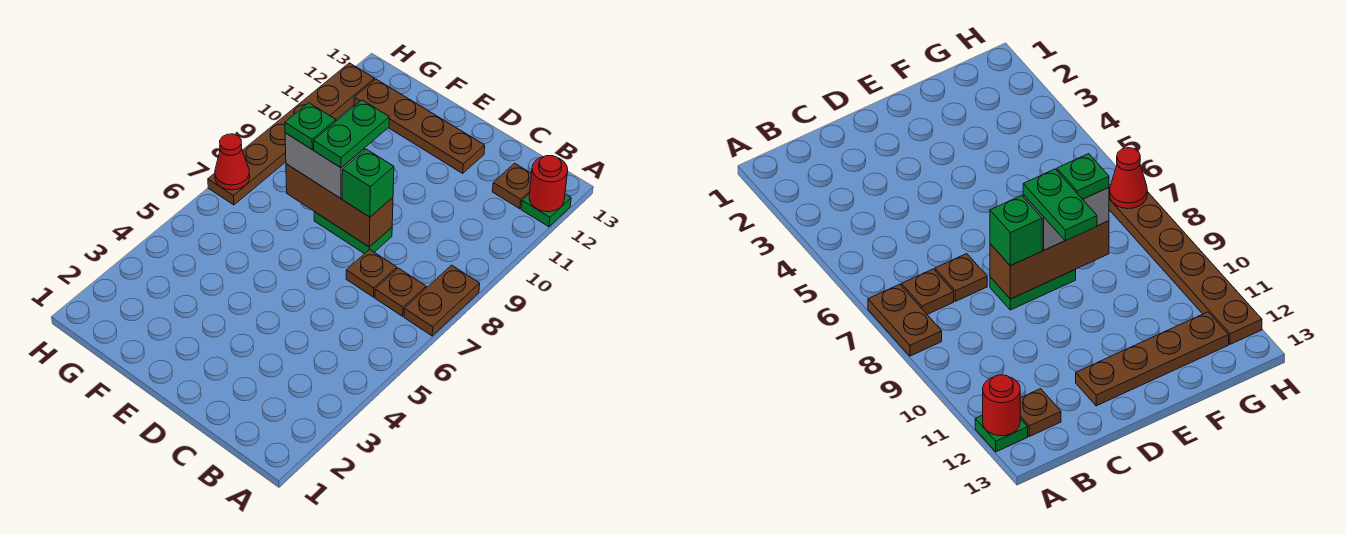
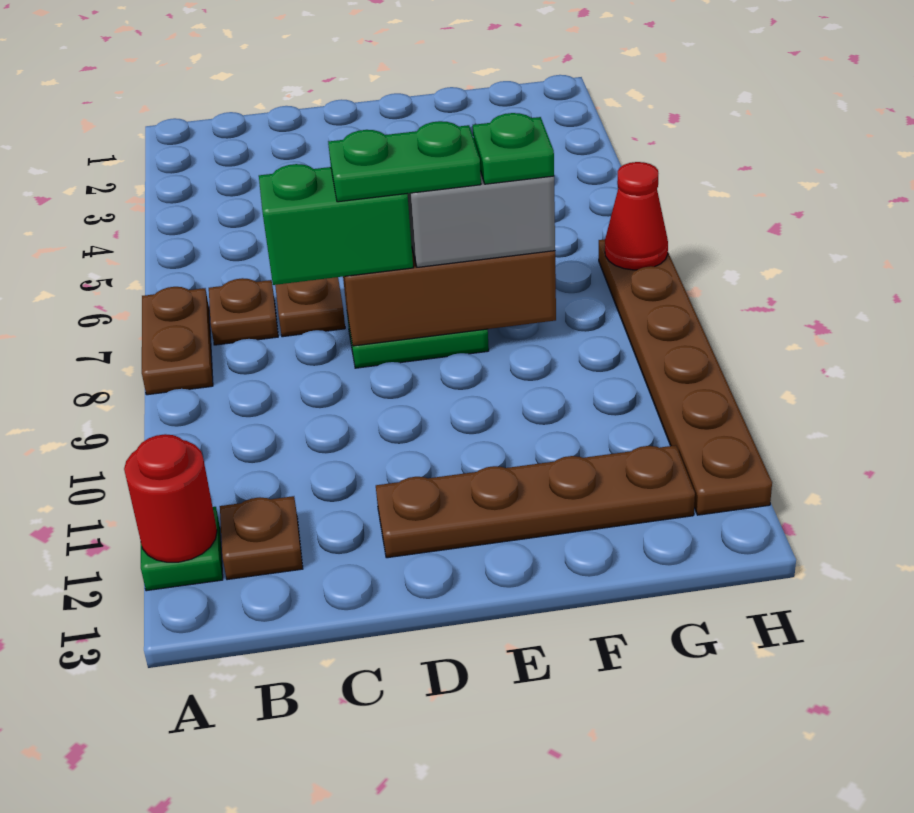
green brick D8 level 3 -> green brick C8:D8 level 3
green plate E8:E9 level 4 -> green plate D8:E8 level 4

